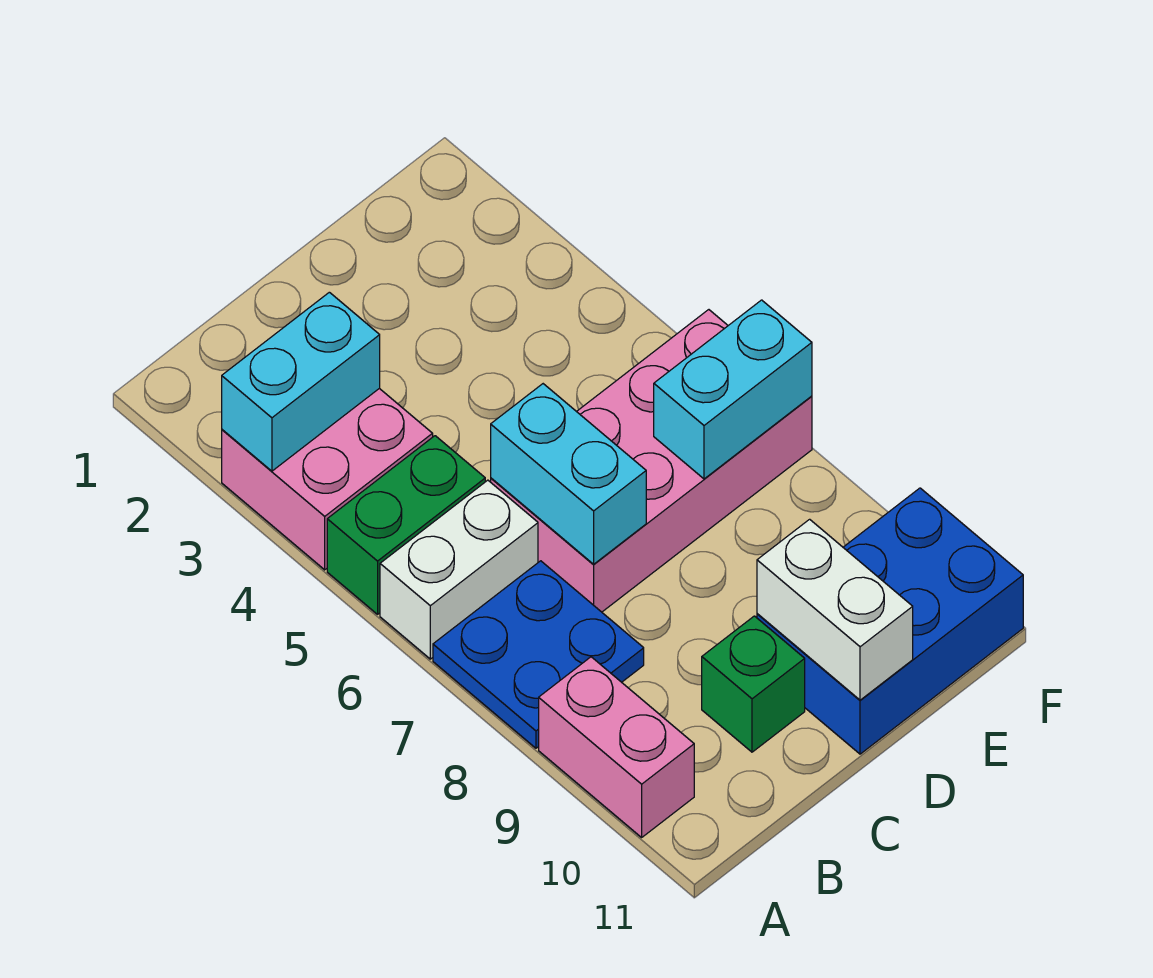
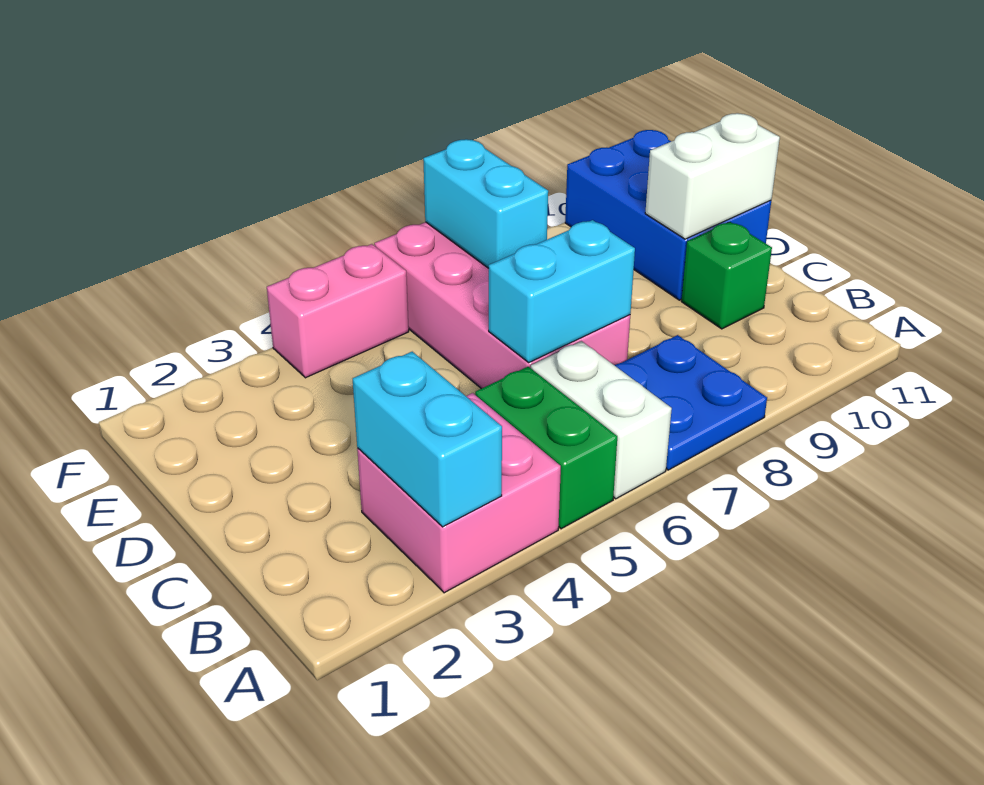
pink brick A9:A10 level 1 -> pink brick F4:F5 level 1

